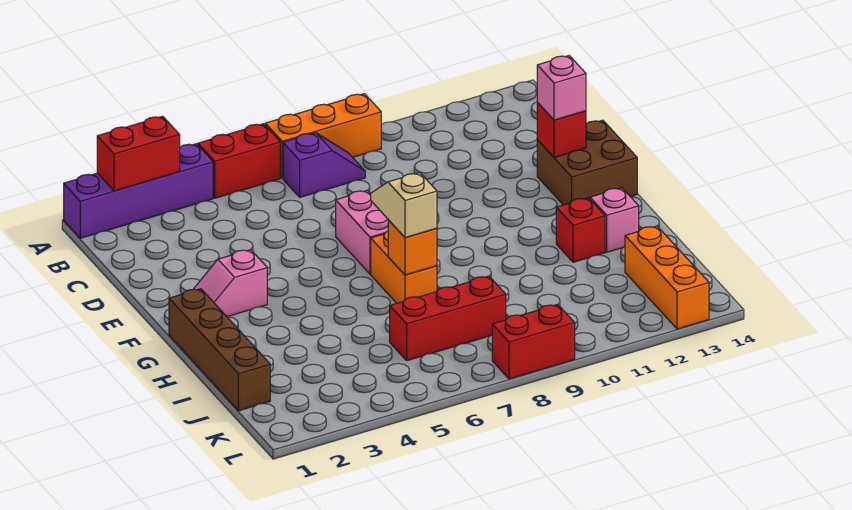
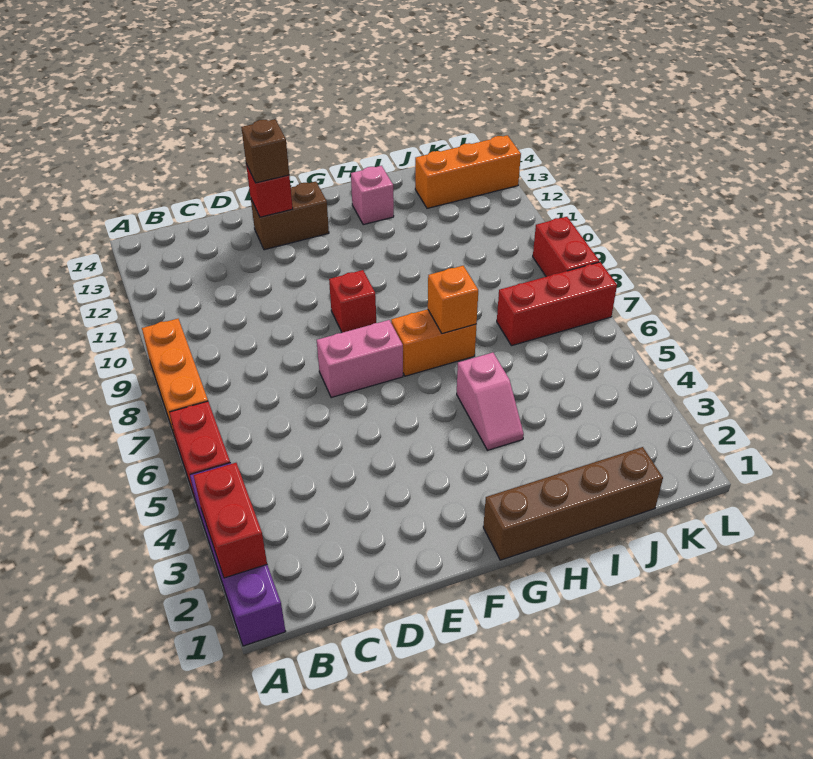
purple slope B7:B8 level 1 top 7 -> none
brown brick E13:F14 level 1 -> brown brick E13:F13 level 1
pink brick E13 level 3 -> brown brick E13 level 3
pink slope F2:F3 level 1 top 3 -> pink slope H4:H5 level 1 top 5
tan slope G7:H7 level 3 top H -> none
red brick H12 level 1 -> red brick F9 level 1
red brick J6:J8 level 1 -> red brick J7:L7 level 1

